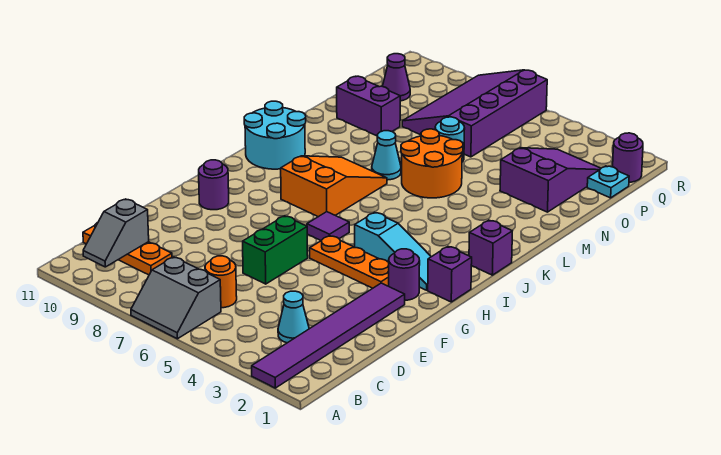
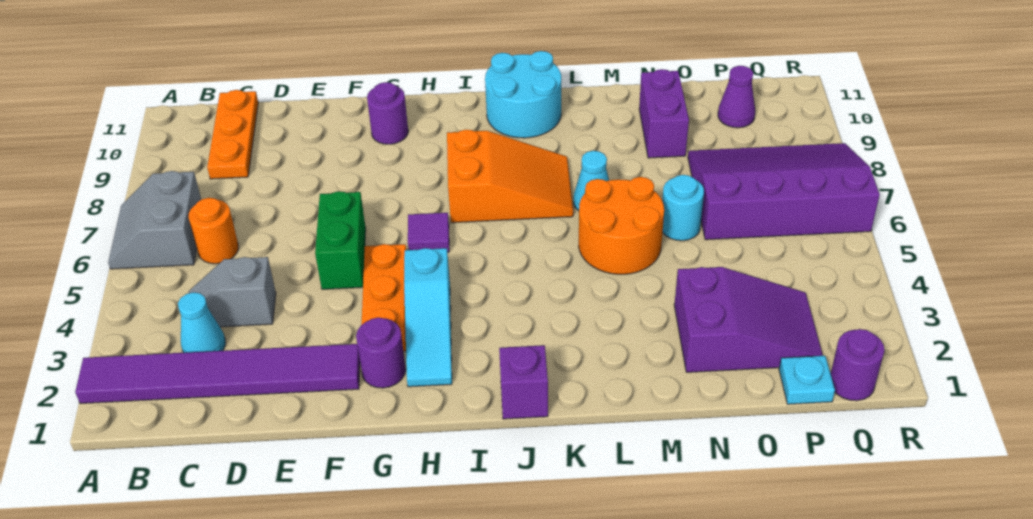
grey slope B10:C10 level 2 top C -> grey slope C4:D4 level 1 top D
green brick E6:F6 level 1 -> green brick F5:F6 level 1
purple brick H1 level 1 -> none

